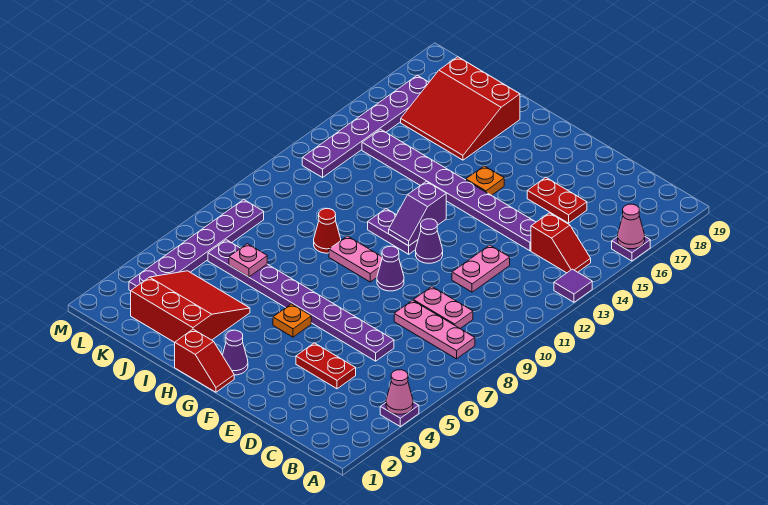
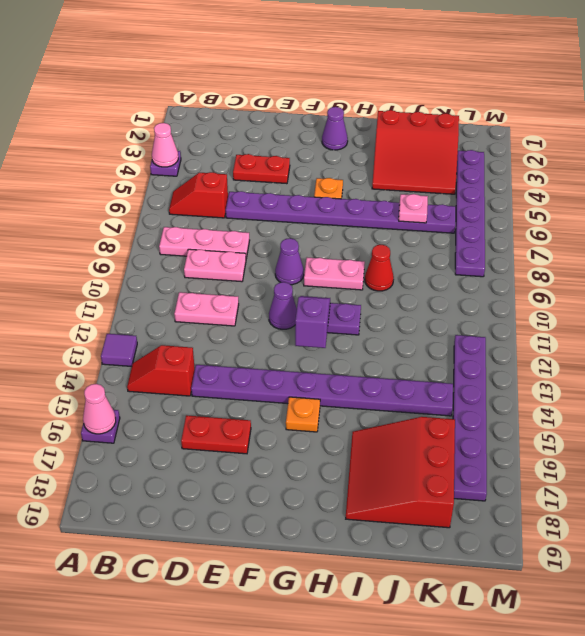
pink plate D11:D12 level 1 -> pink plate C11:D11 level 1
red slope G1:H1 level 1 top H -> red slope B6:C6 level 1 top C
red slope I16:K18 level 1 top 18 -> red slope I16:K18 level 1 top K

